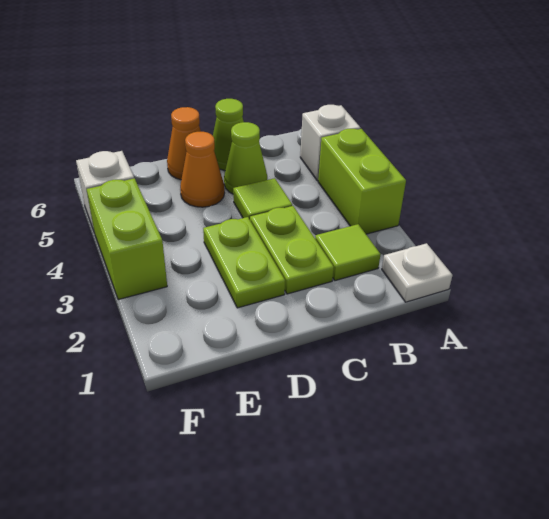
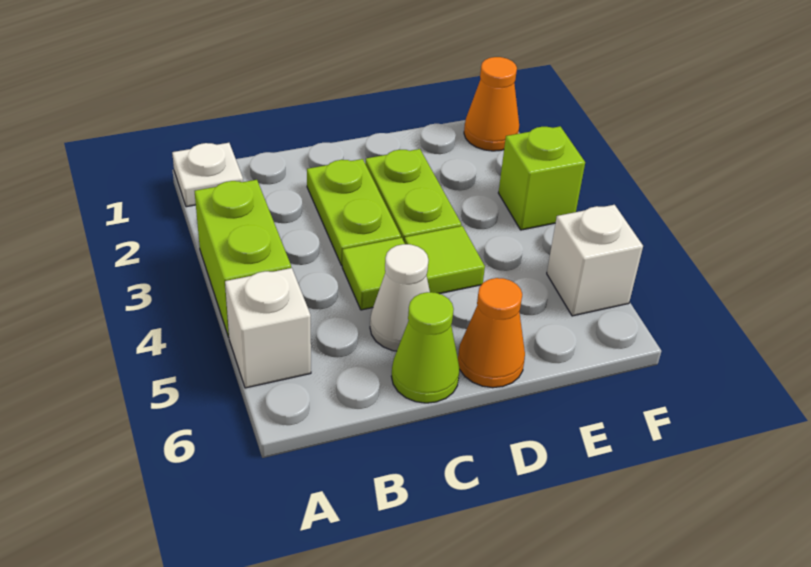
lime tile B2 level 1 -> lime tile D4 level 1
lime cone C5 level 1 -> white cone C5 level 1
orange cone D5 level 1 -> orange cone F1 level 1
lime brick F3:F4 level 1 -> lime brick F3 level 1

